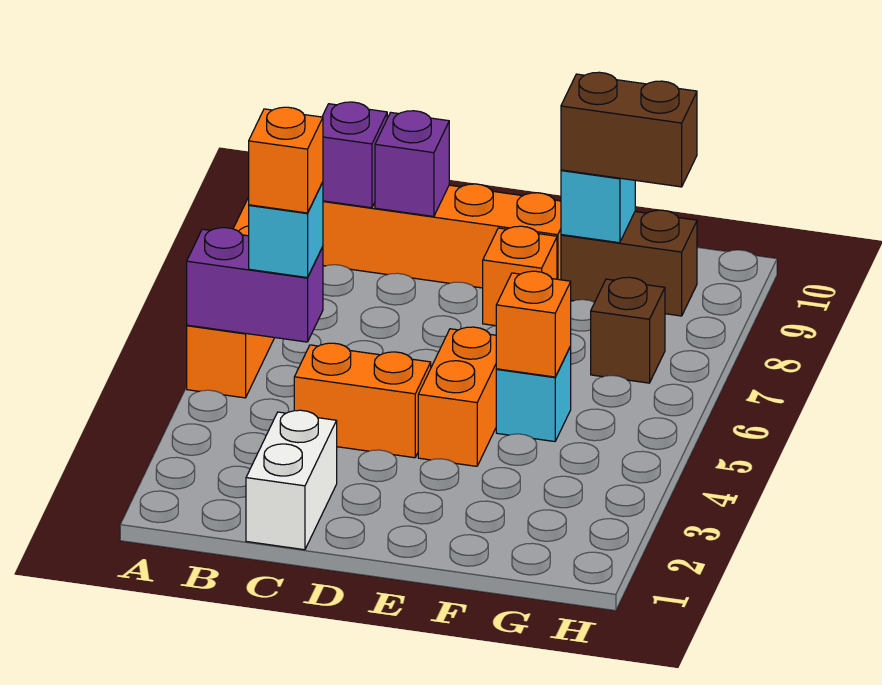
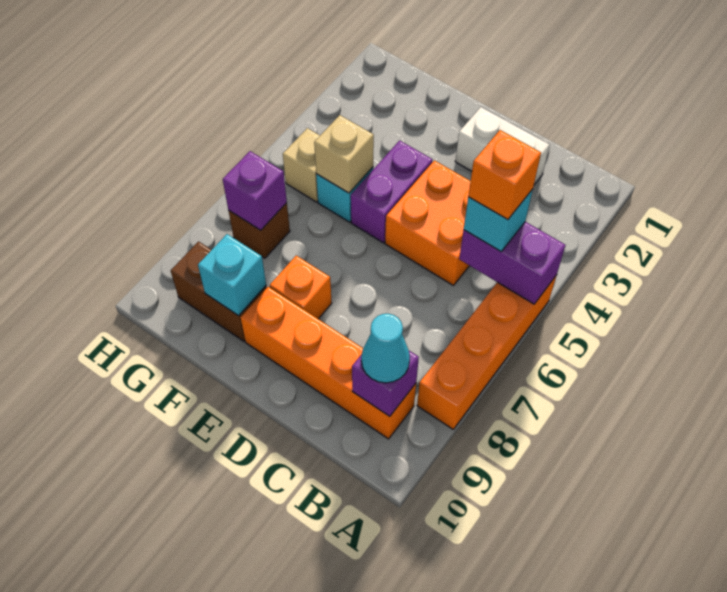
none -> cyan cone B9 level 3
white brick C1:C2 level 1 -> white brick C2:D2 level 1
orange brick C4:D4 level 1 -> orange brick C4:D5 level 1
purple brick C9 level 2 -> purple brick G7 level 2
orange brick E4:E5 level 1 -> purple brick E4:E5 level 1
orange brick F5 level 2 -> tan brick F5 level 2
brown brick F9:G9 level 3 -> none
none -> tan brick G5 level 1

